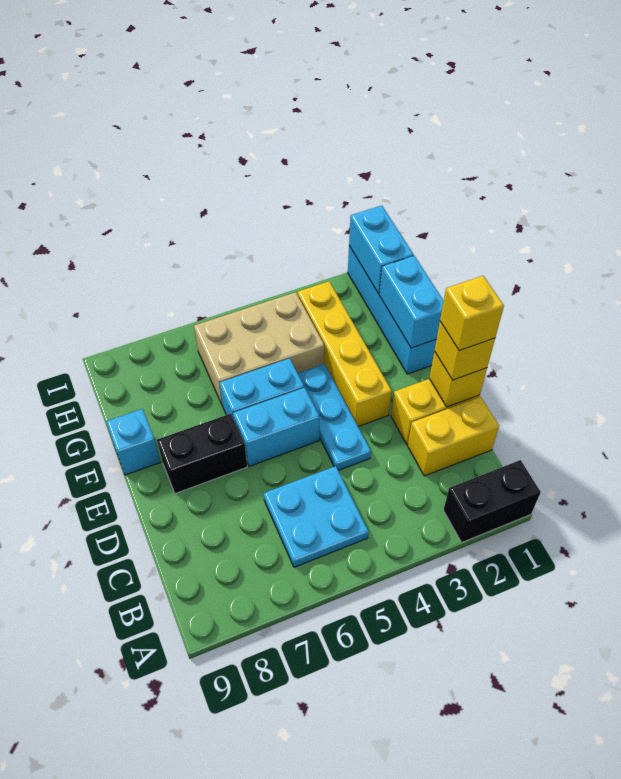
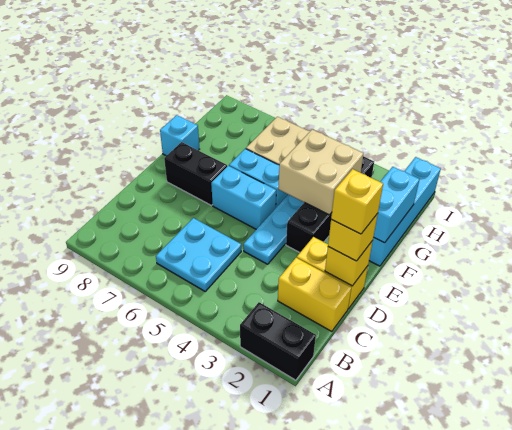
yellow brick E3:H3 level 1 -> black brick E3:H3 level 1
none -> tan brick F3:G4 level 2
cyan brick H1:I1 level 2 -> none

